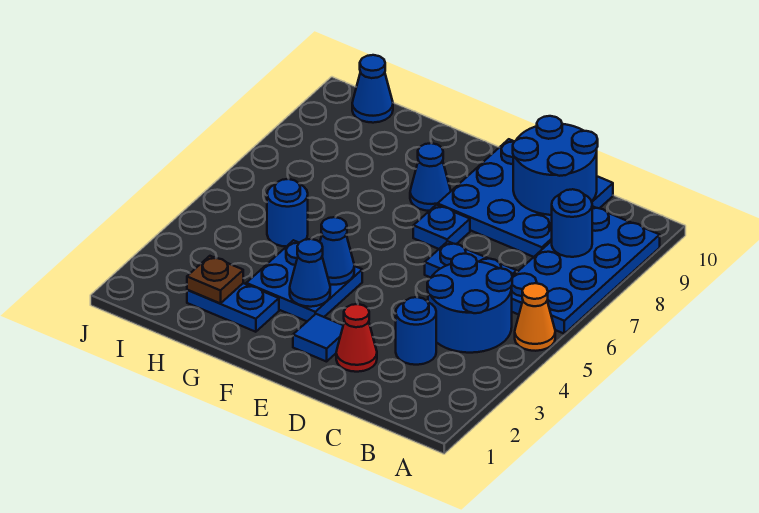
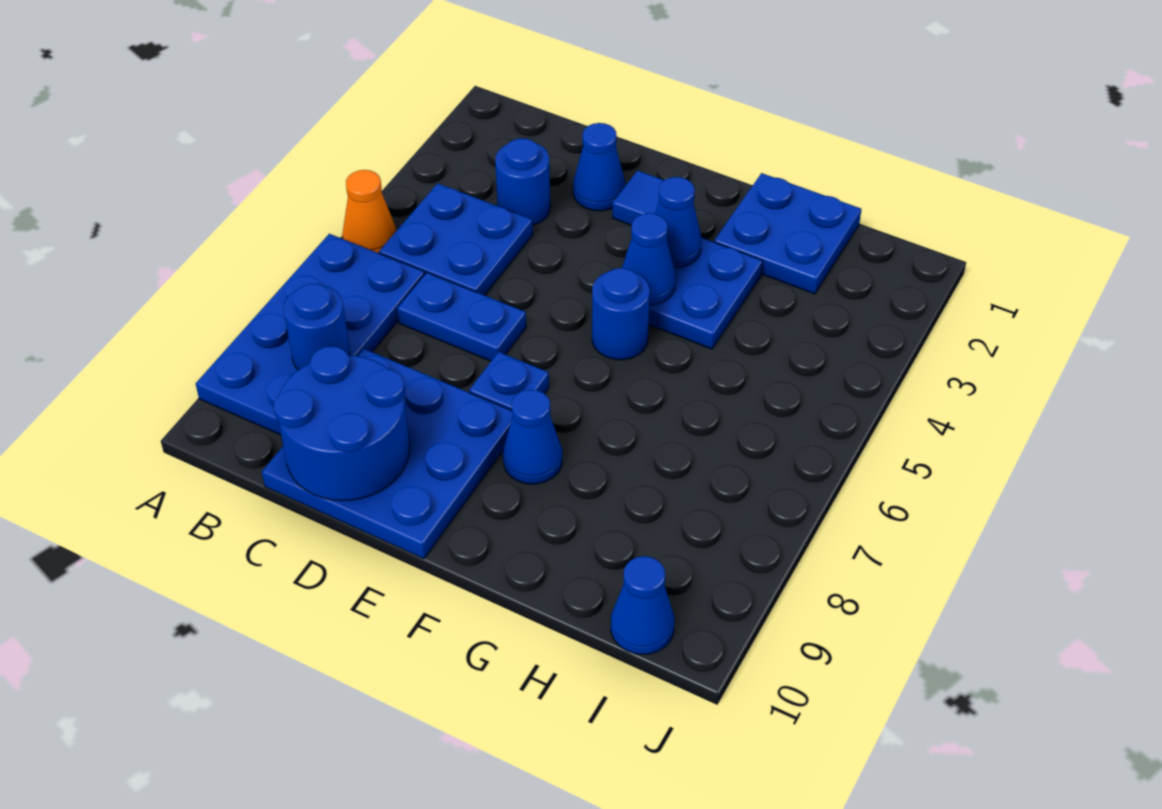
blue round brick B4:C5 level 1 -> blue plate B4:C5 level 1
red cone D2 level 1 -> blue cone D2 level 1
blue plate G2:H2 level 1 -> blue plate G1:H2 level 1
brown plate H2 level 2 -> none
blue round brick H5 level 1 -> blue round brick F5 level 1

